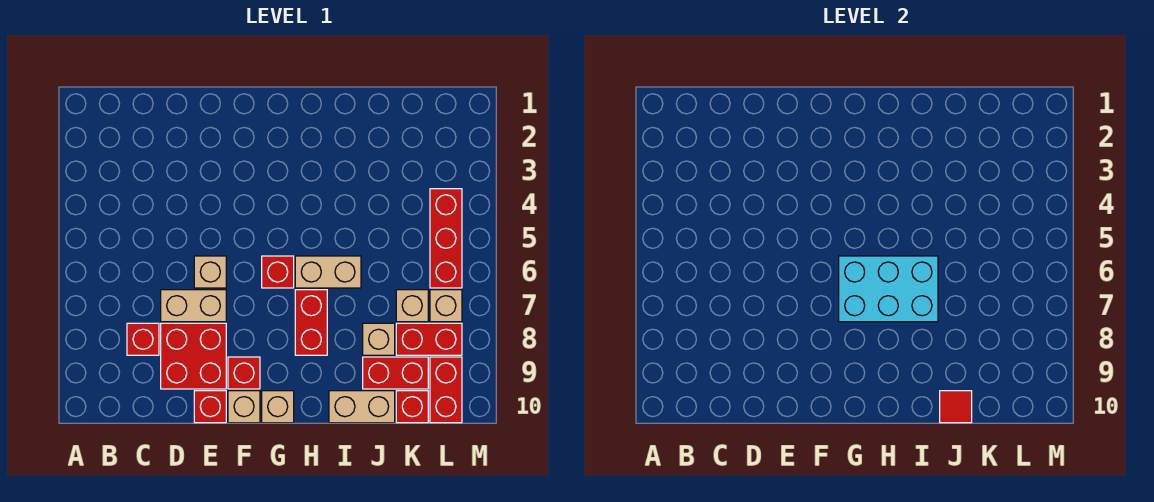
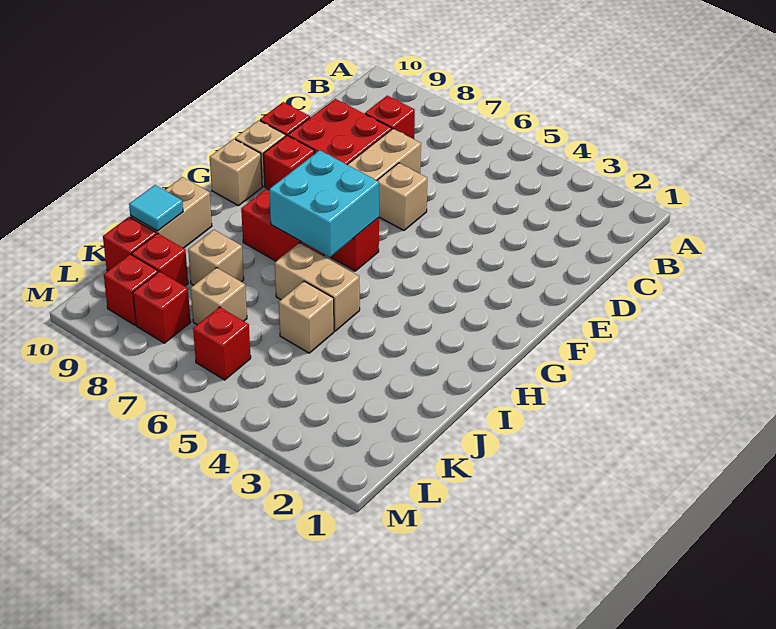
cyan brick G6:I7 level 2 -> cyan brick G6:H7 level 2
tan brick H6:I6 level 1 -> tan brick I5:I6 level 1
red brick J9:K9 level 1 -> red brick K9 level 1
red tile J10 level 2 -> cyan tile J10 level 2
red brick K8:L8 level 1 -> red brick L8 level 1
red brick L4:L6 level 1 -> red brick L6 level 1
tan brick L7 level 1 -> tan brick J5 level 1
red brick L9:L10 level 1 -> red brick L9 level 1

